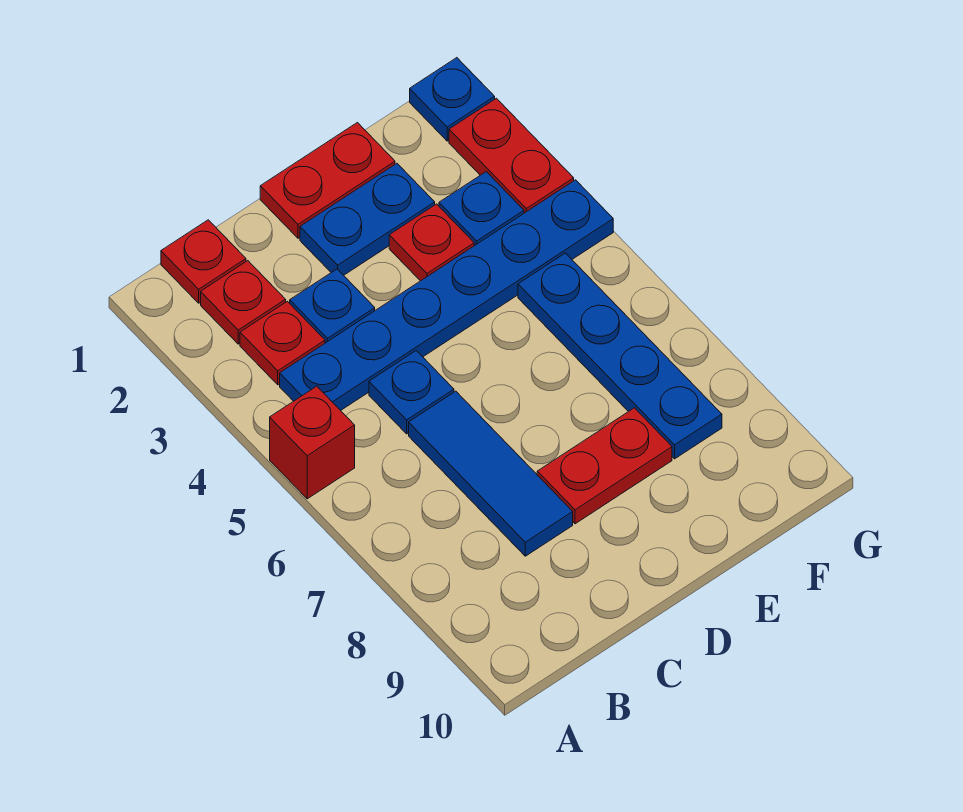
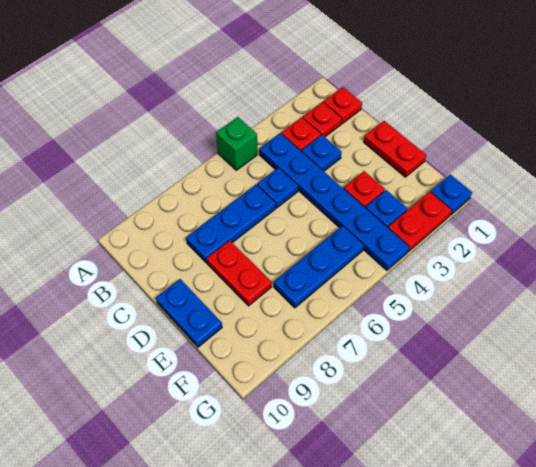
red brick A5 level 1 -> green brick A5 level 1
blue tile C6:C8 level 1 -> blue plate C6:C8 level 1
blue plate D2:E2 level 1 -> blue plate D10:E10 level 1
blue plate F5:F8 level 1 -> blue plate F5:F7 level 1

